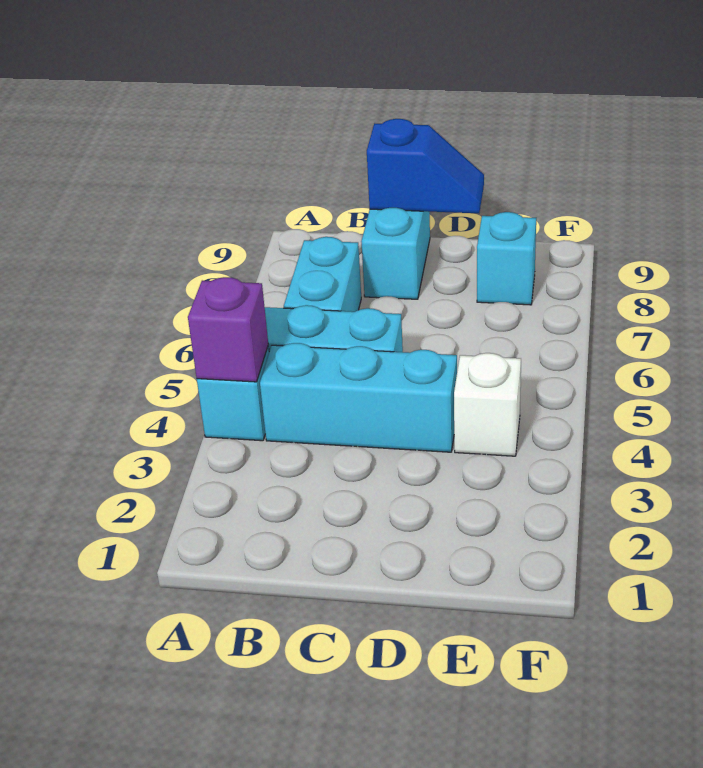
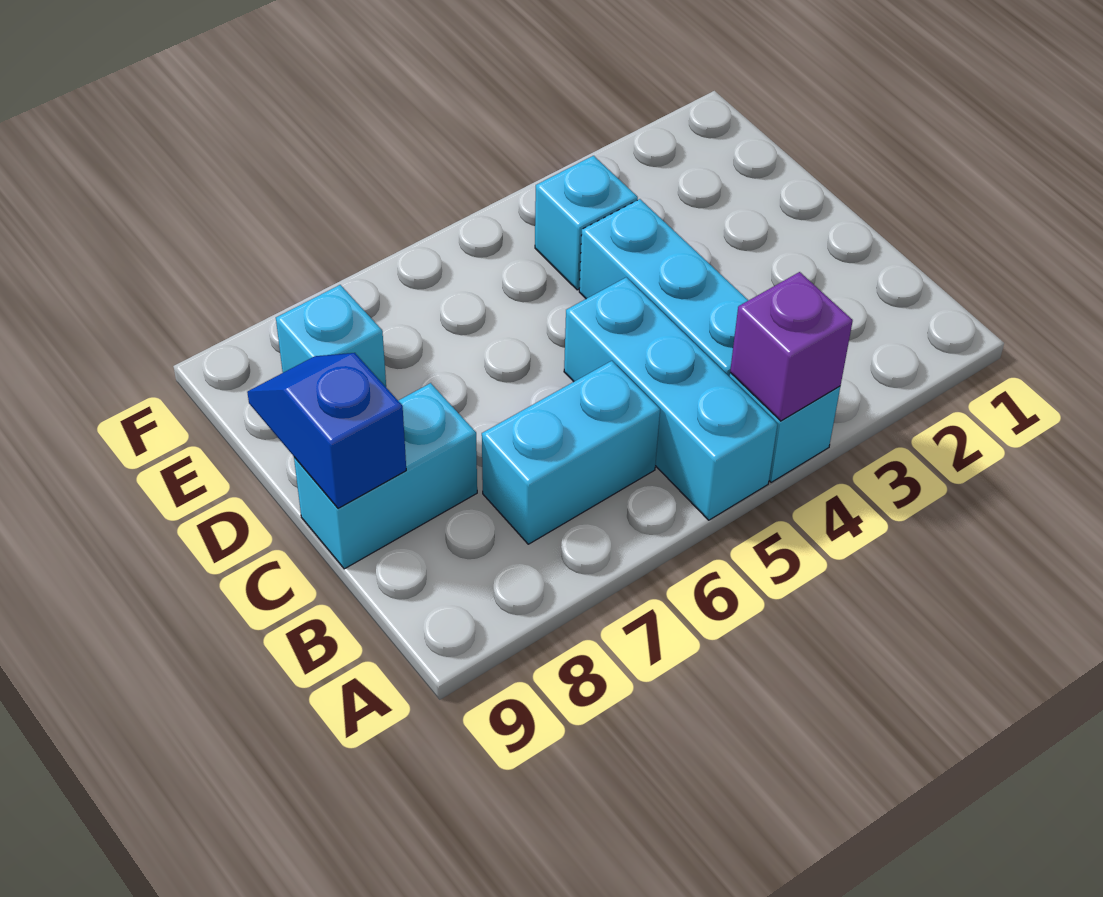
white brick E4 level 1 -> cyan brick E4 level 1

